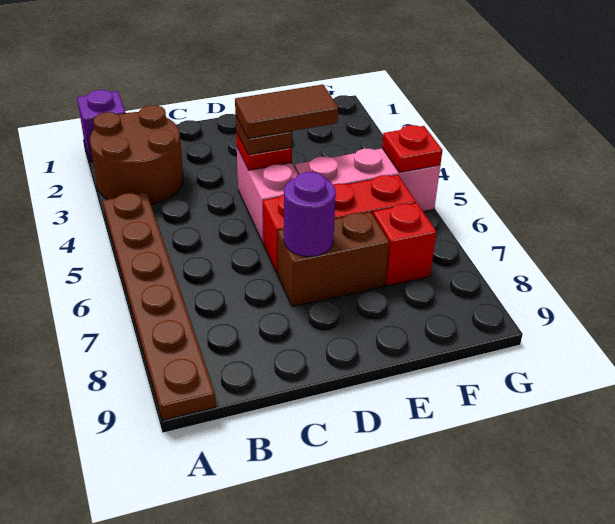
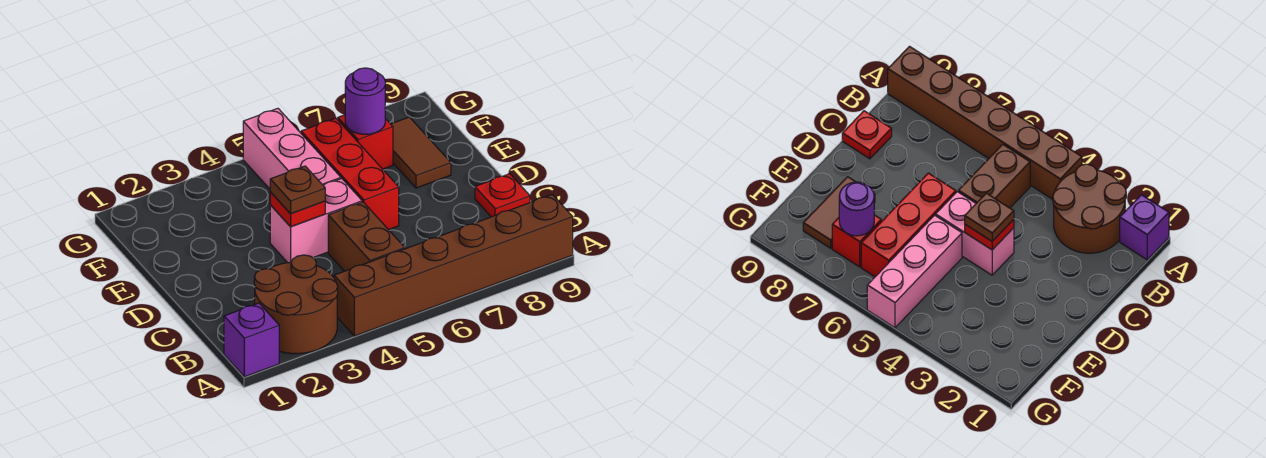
brown plate A4:A9 level 1 -> brown brick A4:A9 level 1
brown tile D4:E4 level 4 -> brown tile E8:F8 level 1
brown brick D7:E7 level 1 -> brown brick B5:C5 level 1
purple round brick D7 level 2 -> purple round brick F7 level 2
red plate G5 level 2 -> red plate C9 level 1

